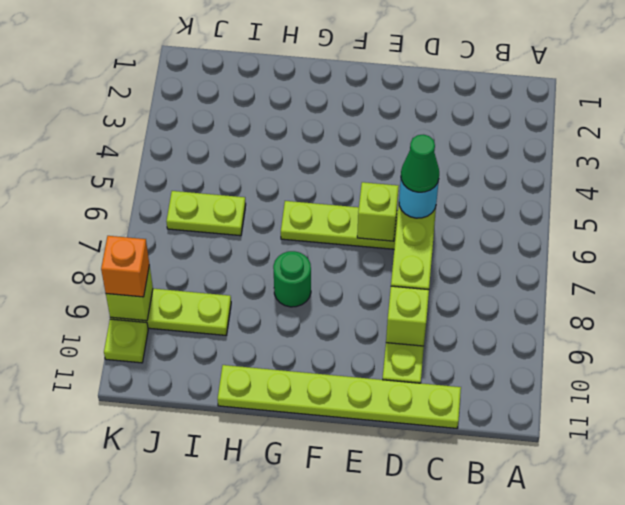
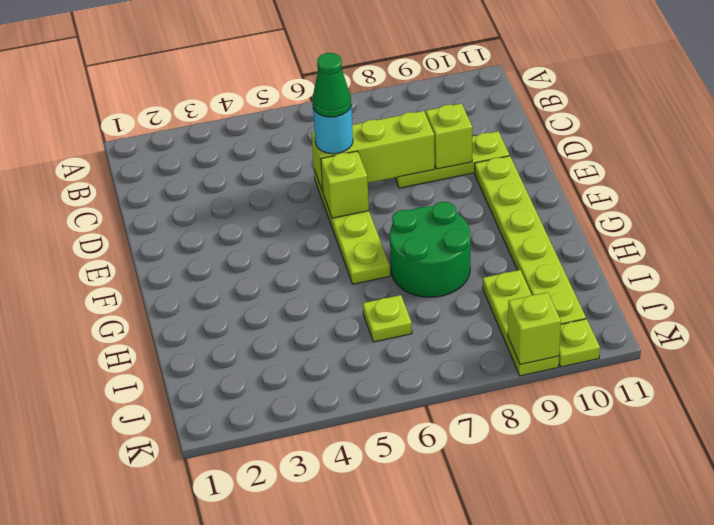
lime plate C11:H11 level 1 -> lime plate E10:J10 level 1
green round brick G8 level 1 -> green round brick G7:H8 level 1
lime plate I6:J6 level 1 -> lime plate I6 level 1
orange brick K9 level 3 -> none

